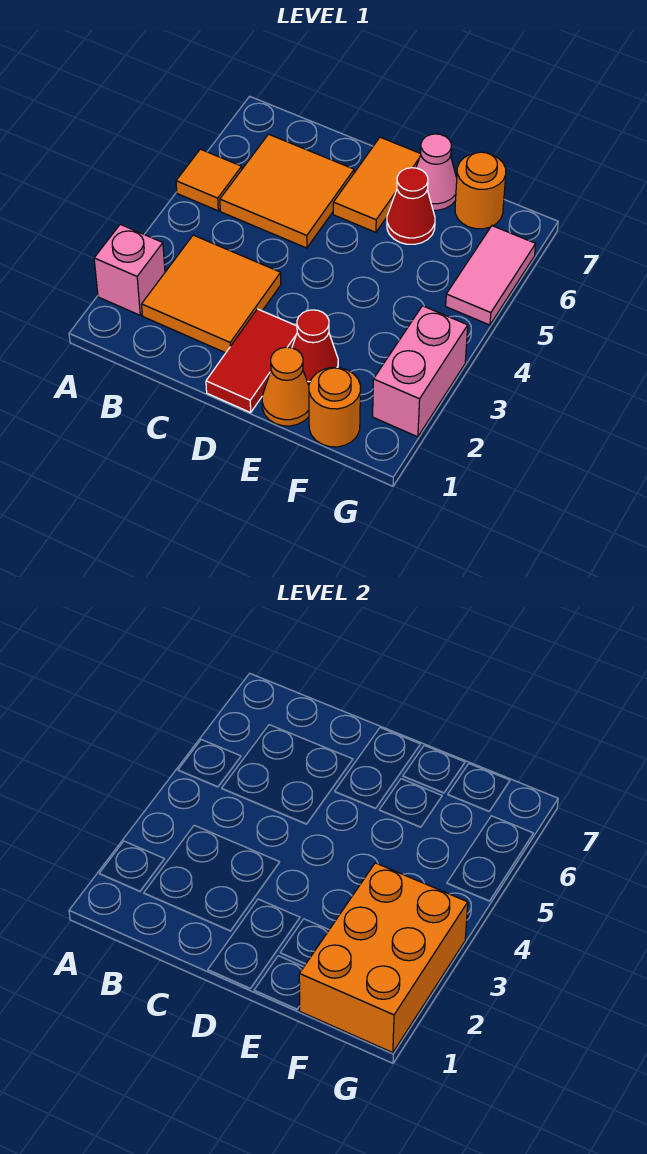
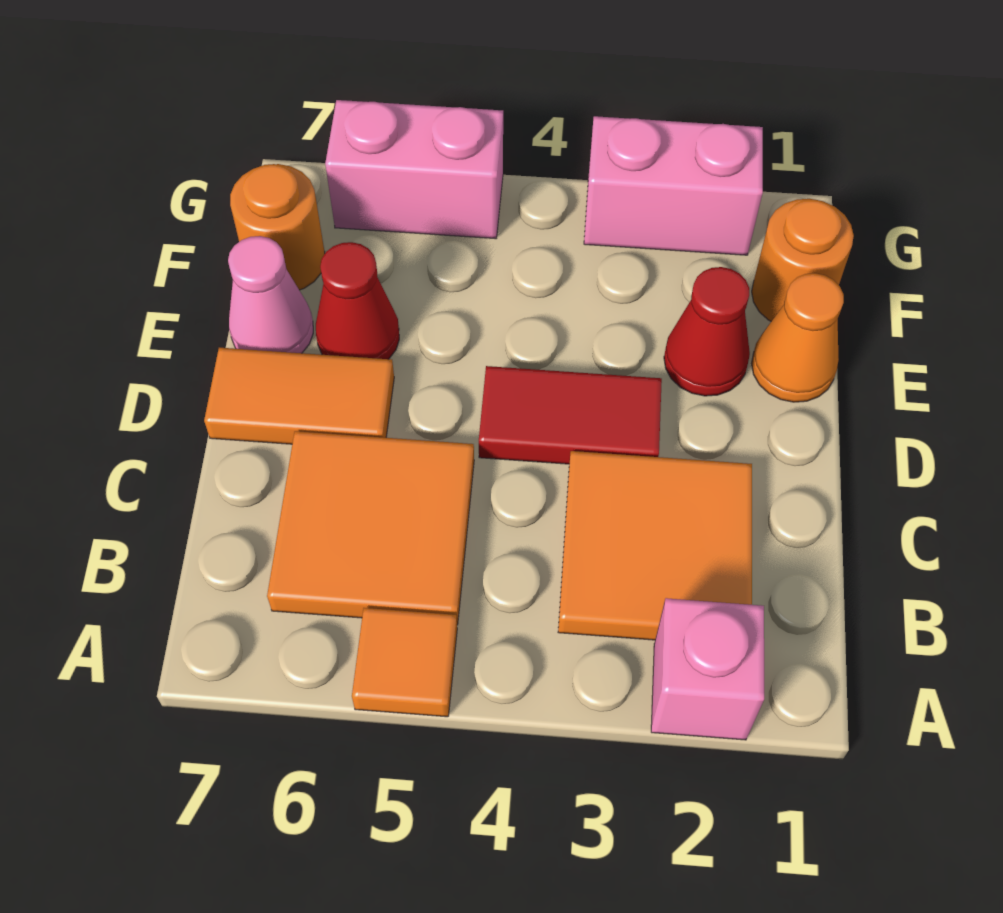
red tile D1:D2 level 1 -> red tile D3:D4 level 1
orange brick F1:G3 level 2 -> none
pink tile G5:G6 level 1 -> pink brick G5:G6 level 1

